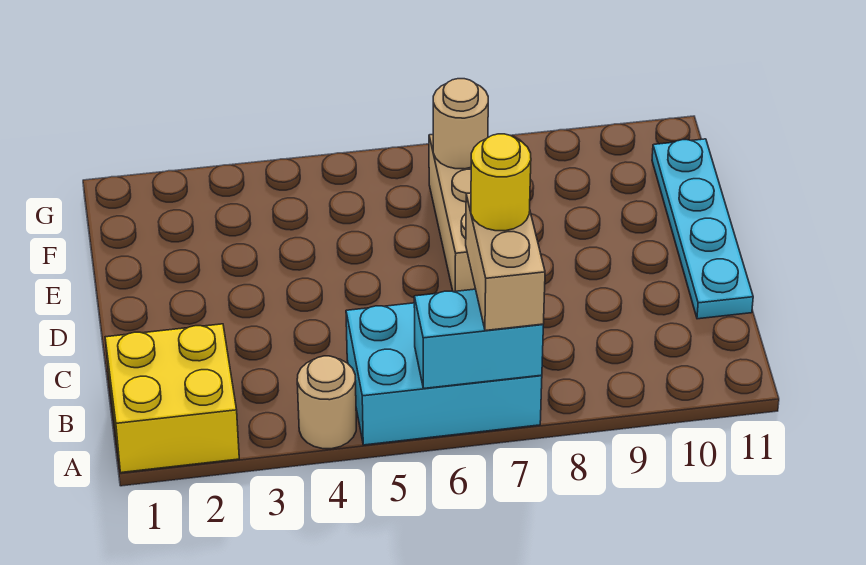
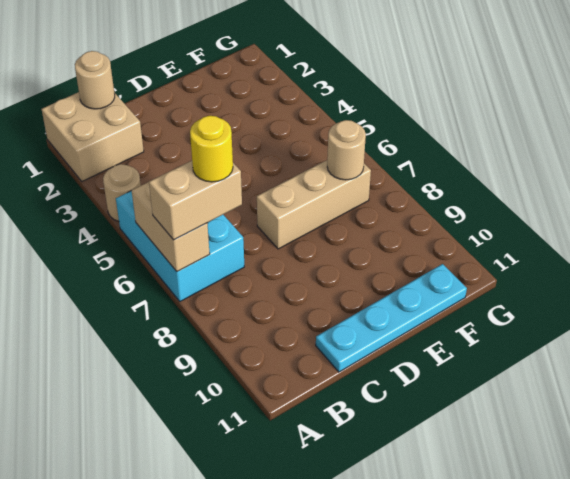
yellow brick A1:B2 level 1 -> tan brick A1:B2 level 1
cyan brick A6:A7 level 2 -> tan brick A6:A7 level 2
none -> tan round brick B1 level 2

